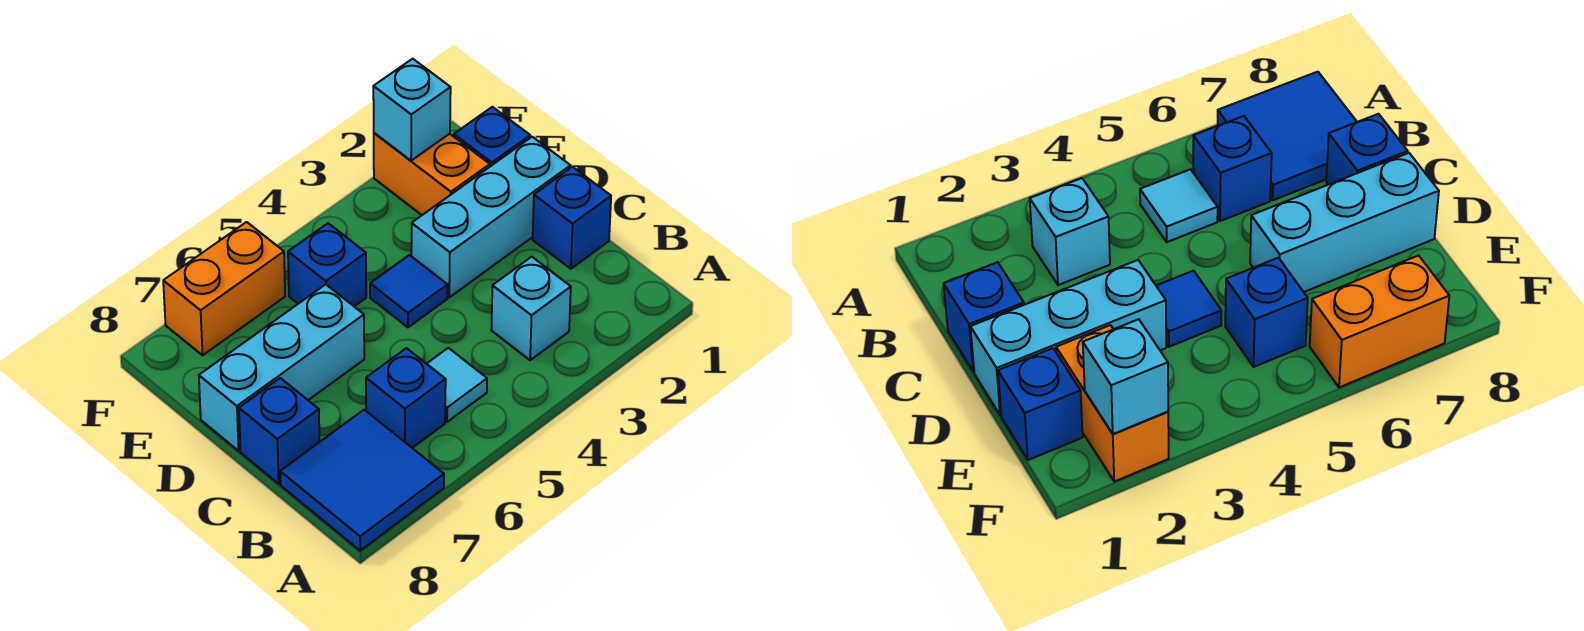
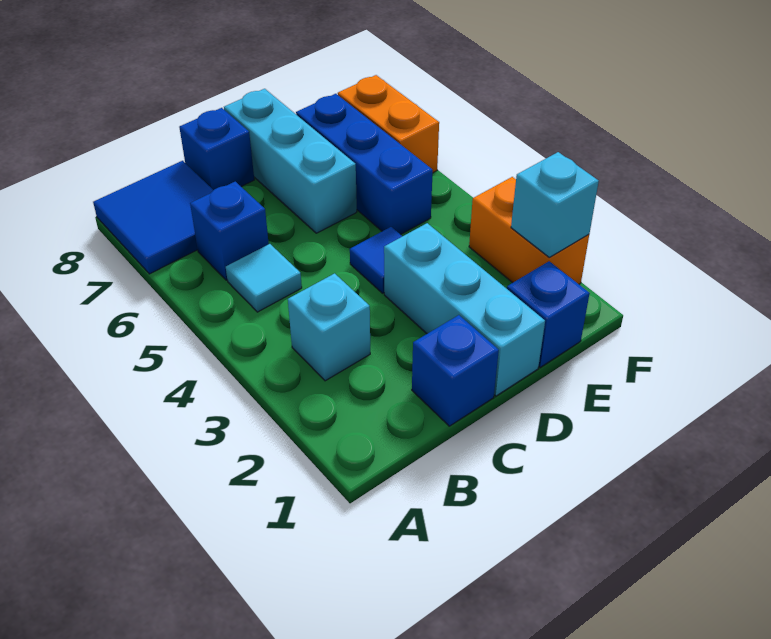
orange brick E2:F2 level 1 -> orange brick F2:F3 level 1
blue brick E5 level 1 -> blue brick E5:E7 level 1

